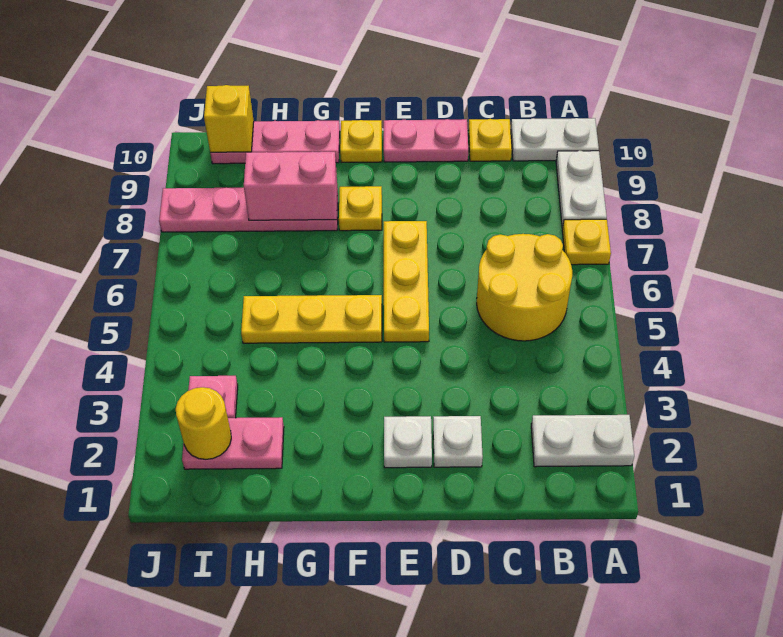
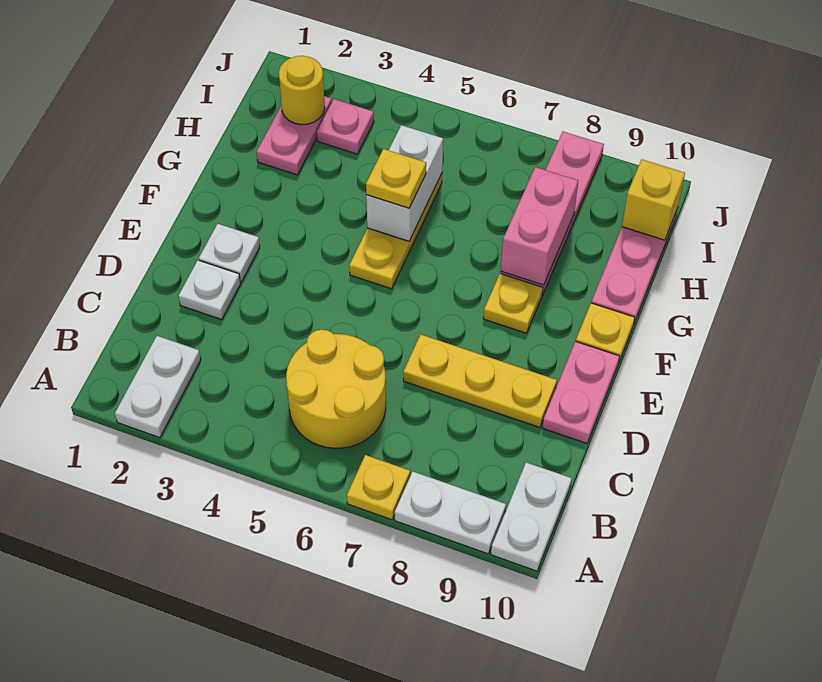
yellow plate C10 level 1 -> yellow plate G5 level 3
yellow plate E5:E7 level 1 -> yellow plate D7:D9 level 1
none -> white brick G5:H5 level 2

